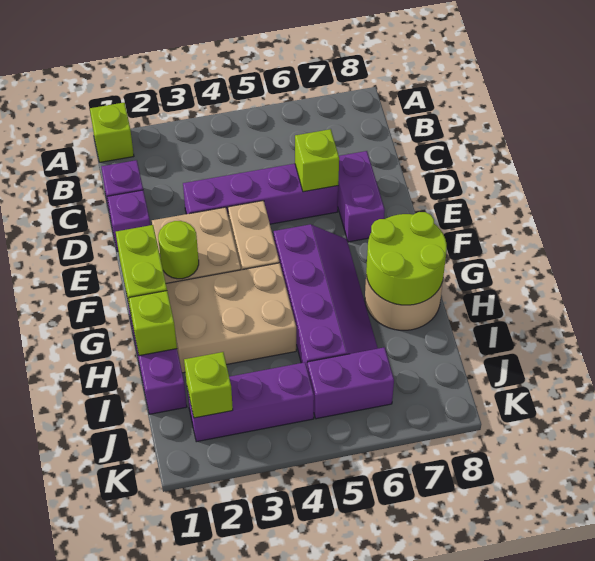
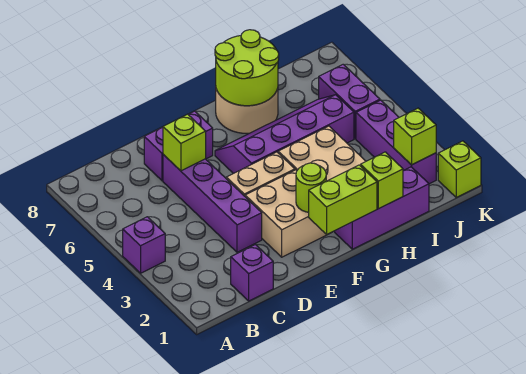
lime brick A1 level 1 -> lime brick K1 level 1
purple brick D1 level 1 -> purple brick A4 level 1

